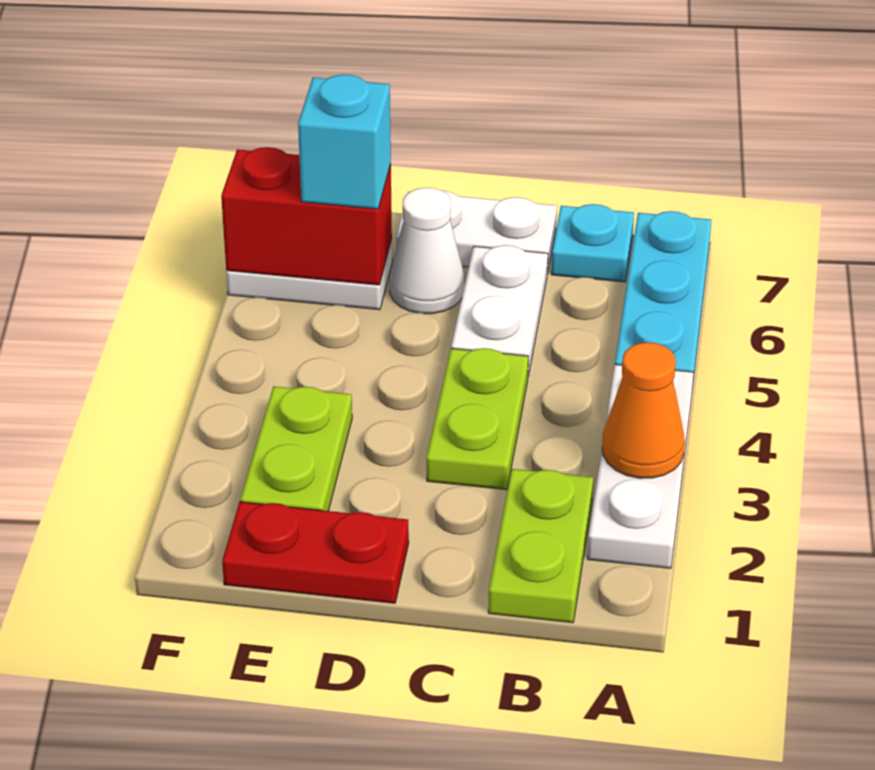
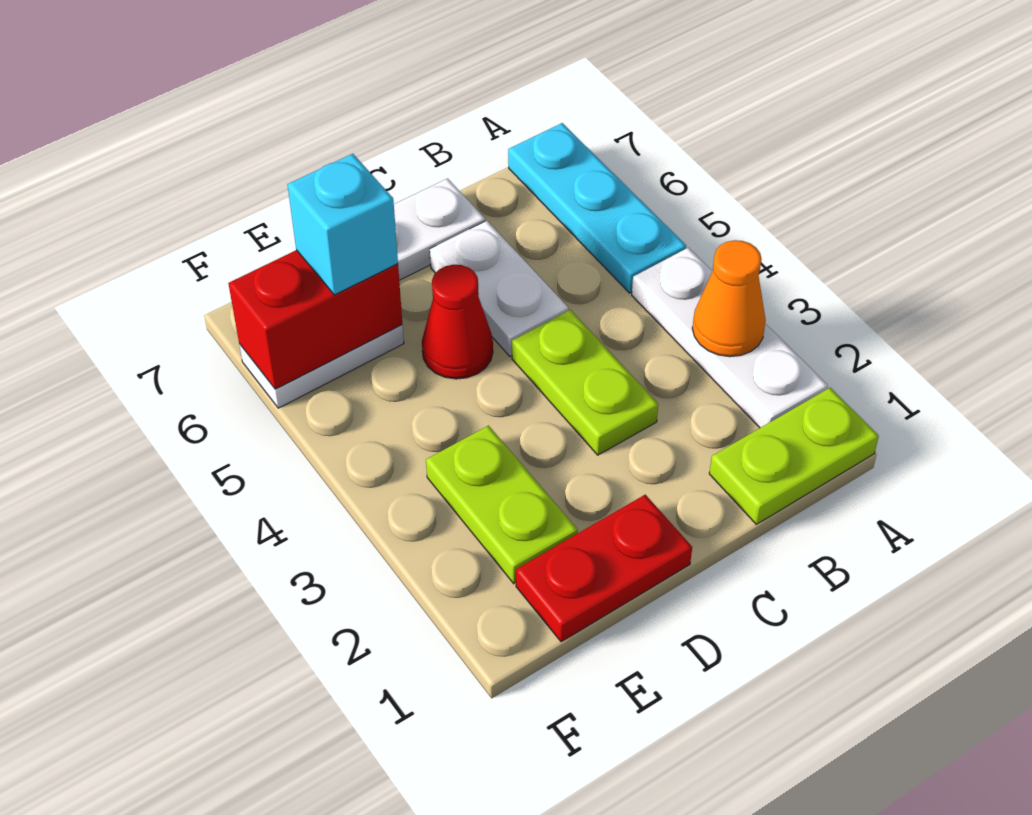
lime plate B1:B2 level 1 -> lime plate A1:B1 level 1
cyan plate B7 level 1 -> none
none -> red cone D5 level 1
white cone D6 level 1 -> none

